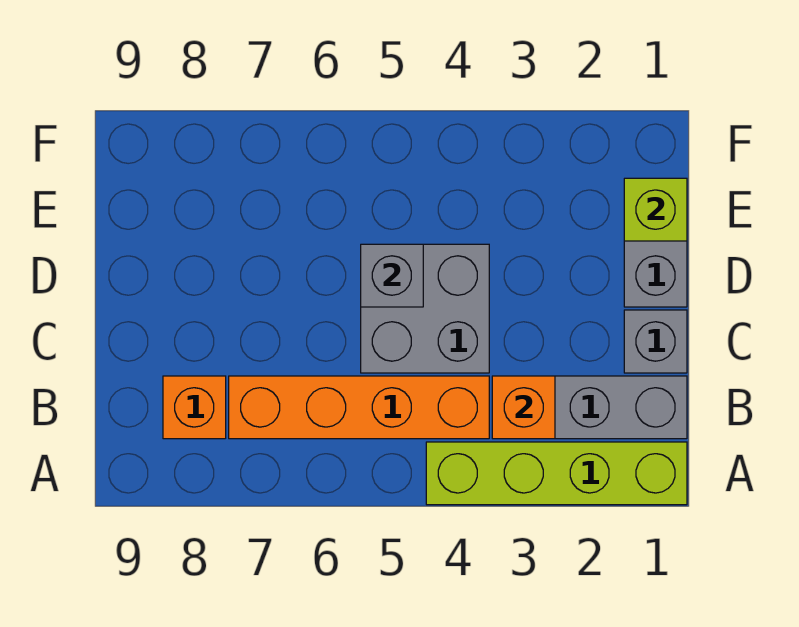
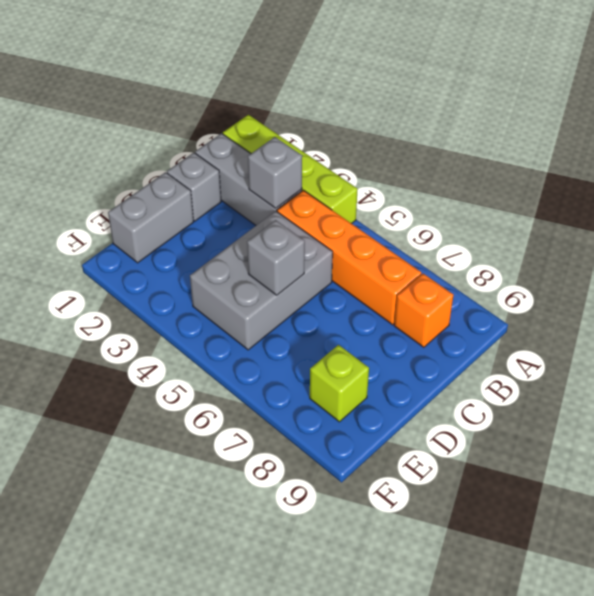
orange brick B3 level 2 -> grey brick B3 level 2
grey brick C4:D5 level 1 -> grey brick C4:E5 level 1
lime brick E1 level 2 -> lime brick E8 level 1

